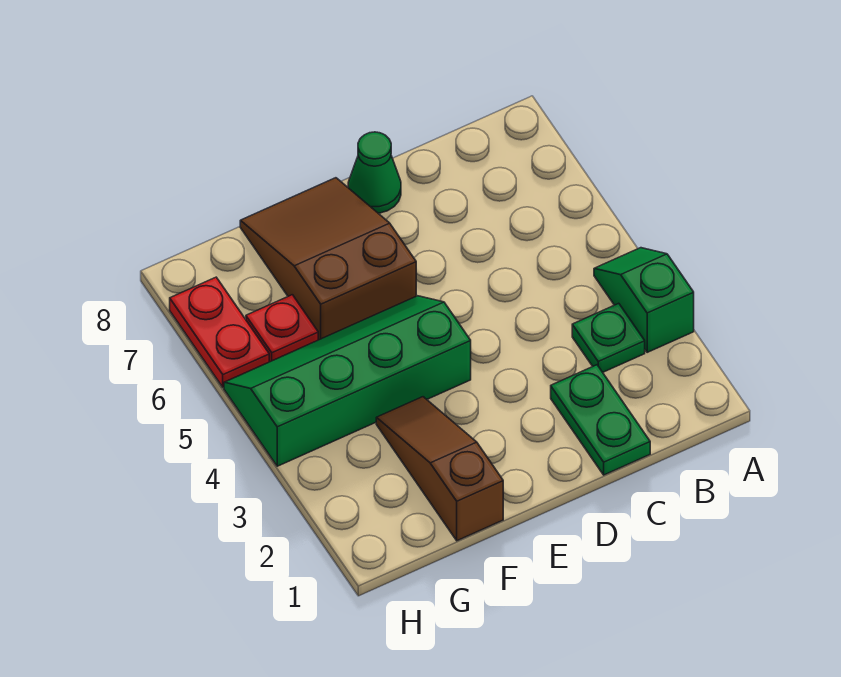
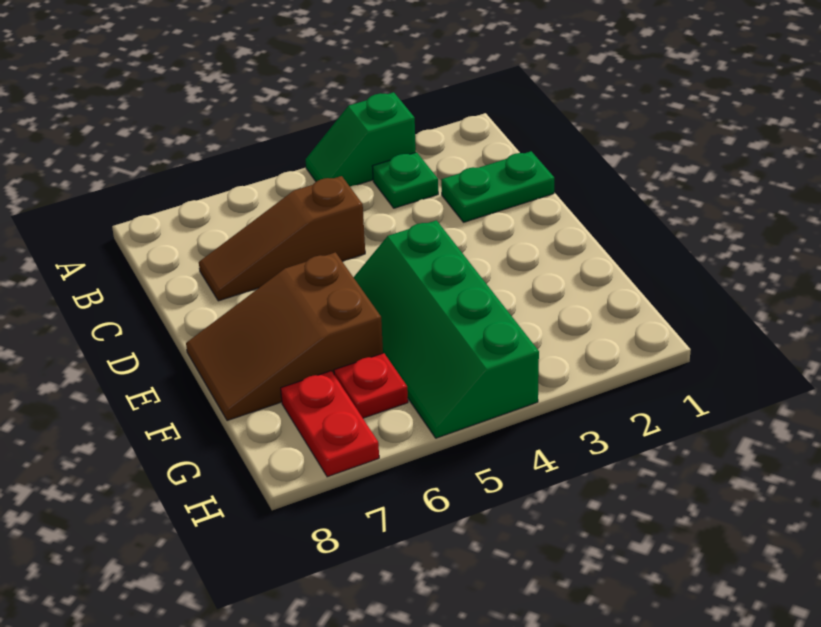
green cone D8 level 1 -> none
brown slope F1:F3 level 1 top 1 -> brown slope C5:C7 level 1 top 5
red plate H6:H7 level 1 -> red plate G7:H7 level 1

